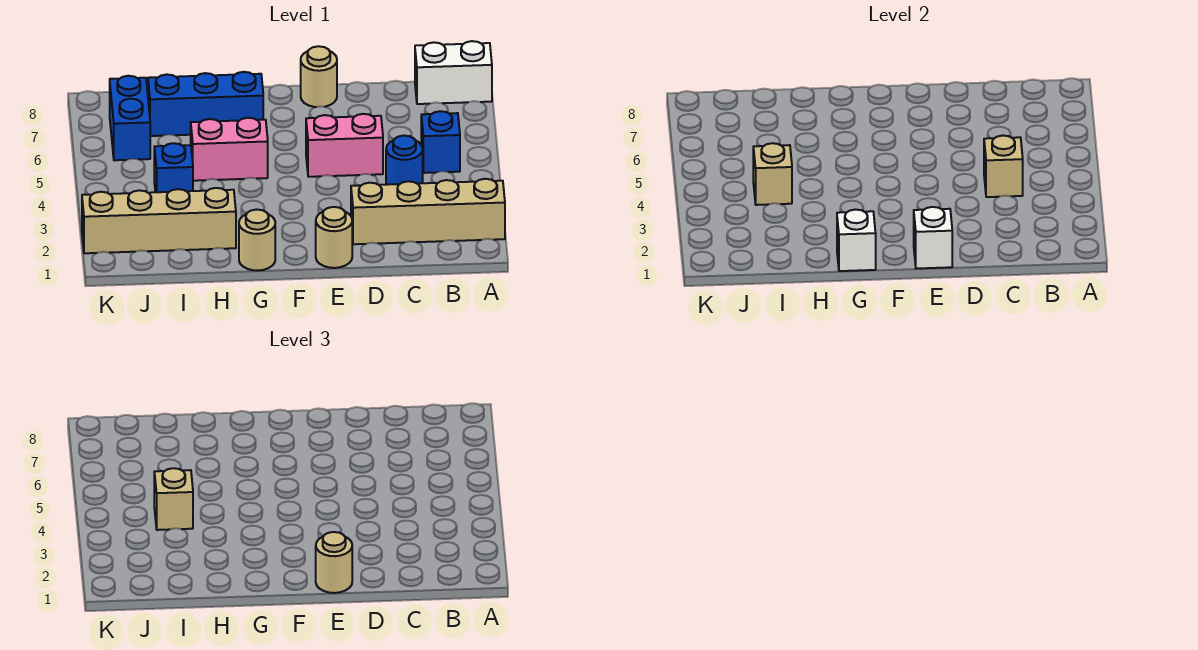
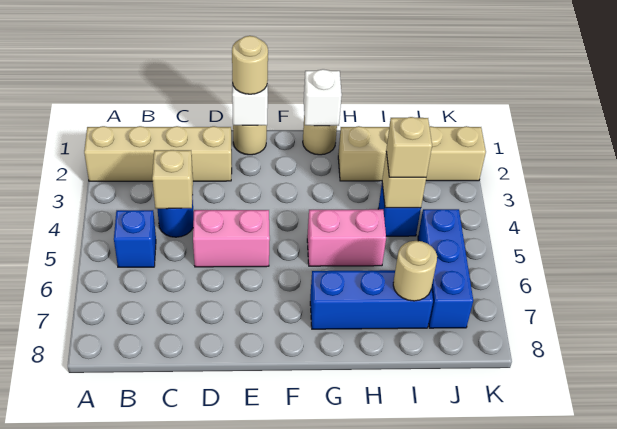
white brick A8:B8 level 1 -> none
tan round brick E8 level 1 -> tan round brick I7 level 2
blue brick J6:J7 level 1 -> blue brick J5:J7 level 1

